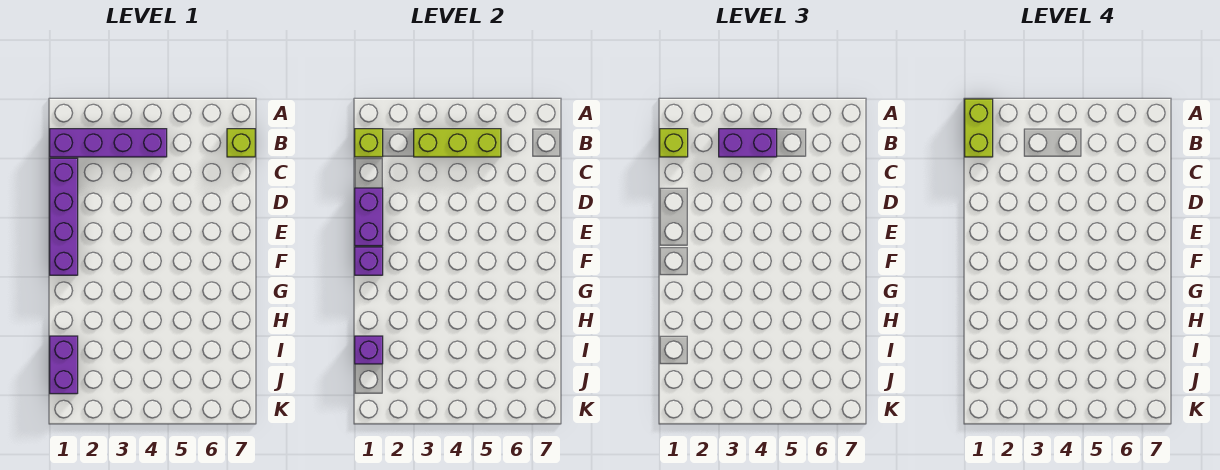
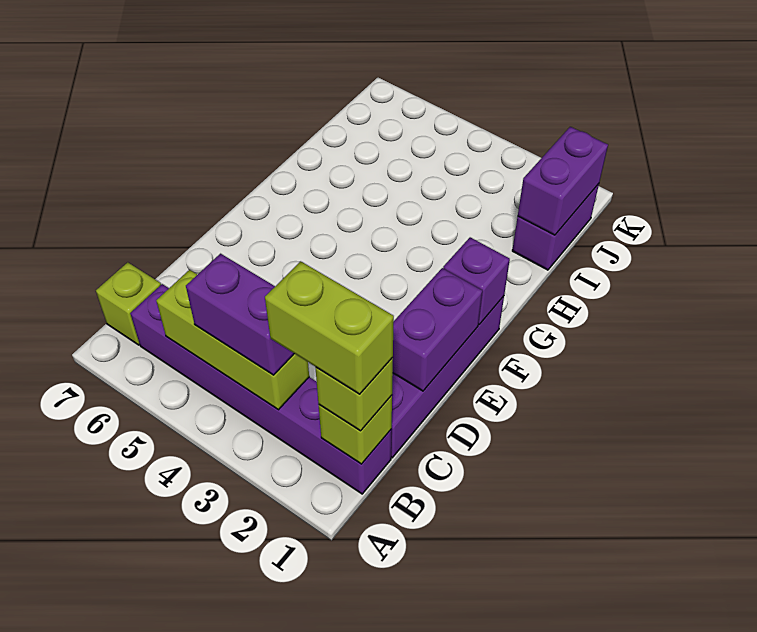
lime brick A1:B1 level 4 -> lime brick B1:B2 level 4
purple brick B1:B4 level 1 -> purple brick B1:B6 level 1
purple brick I1 level 2 -> purple brick I1:J1 level 2

